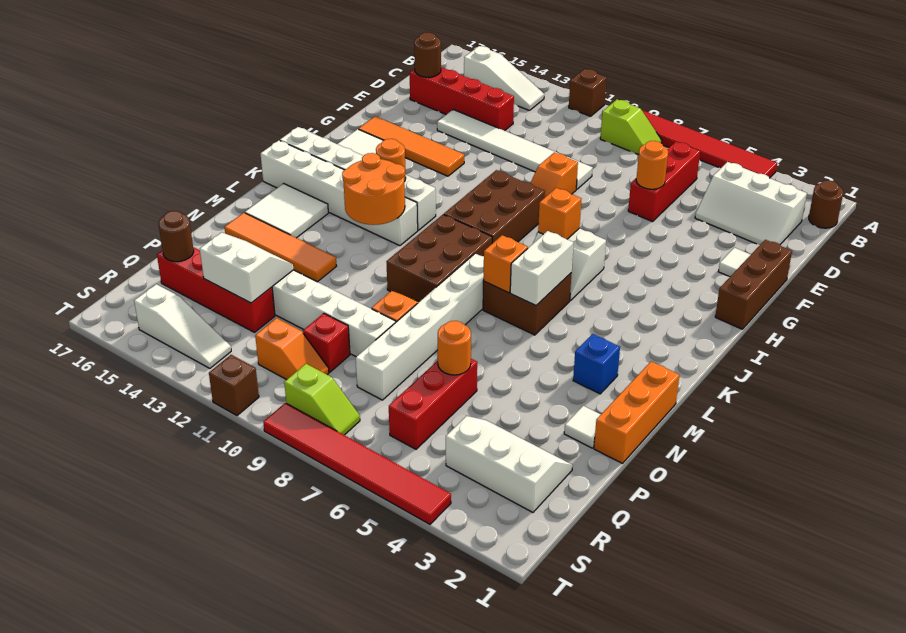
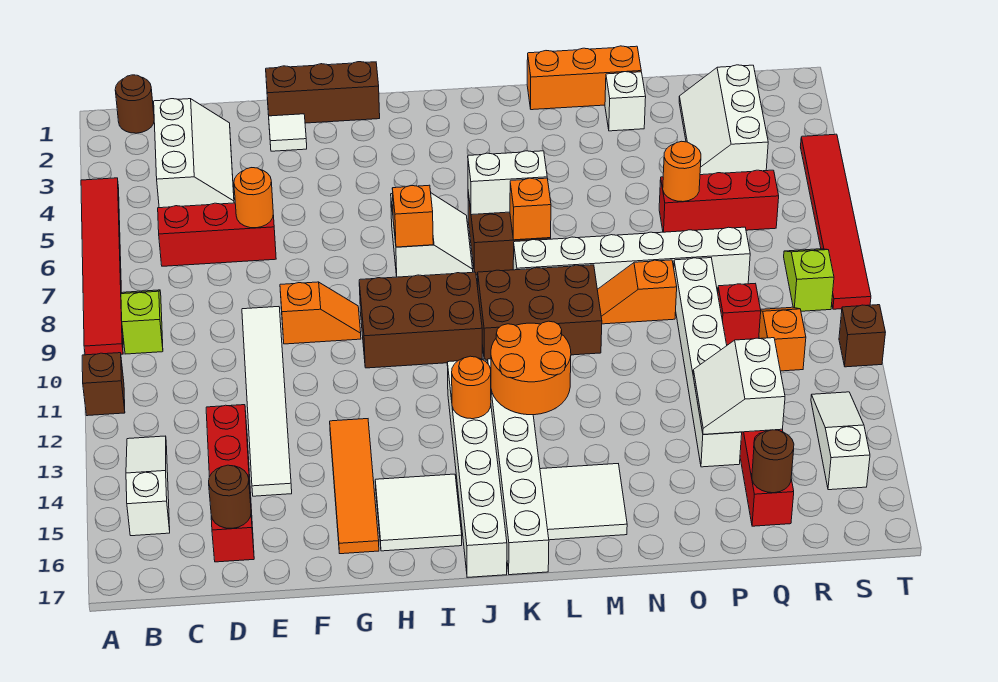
blue brick M3 level 1 -> none
orange tile N13:N16 level 1 -> none
white tile O2 level 1 -> white brick O2 level 1

